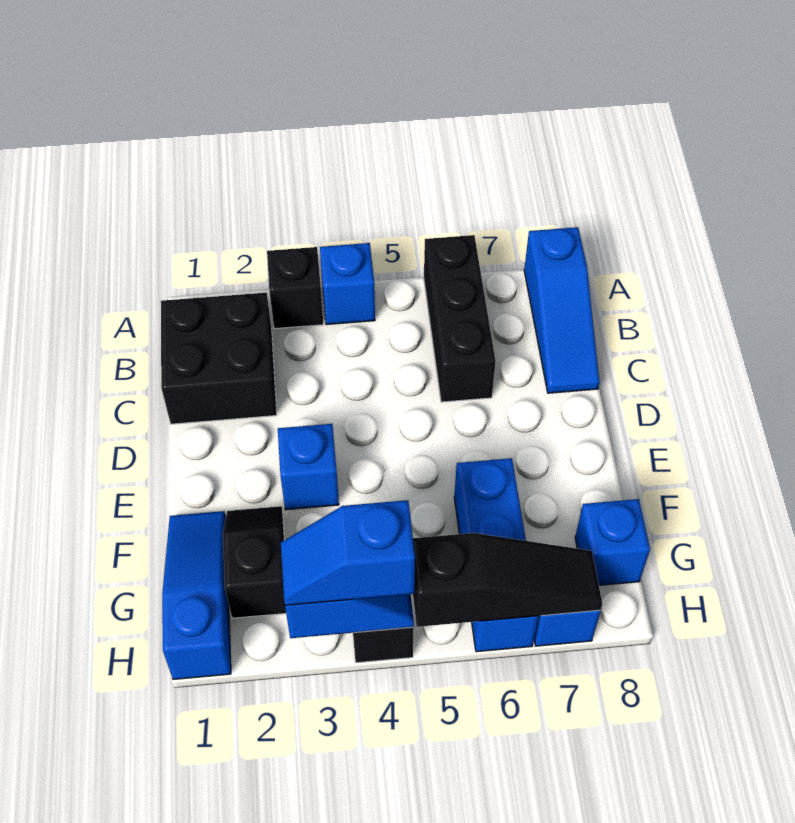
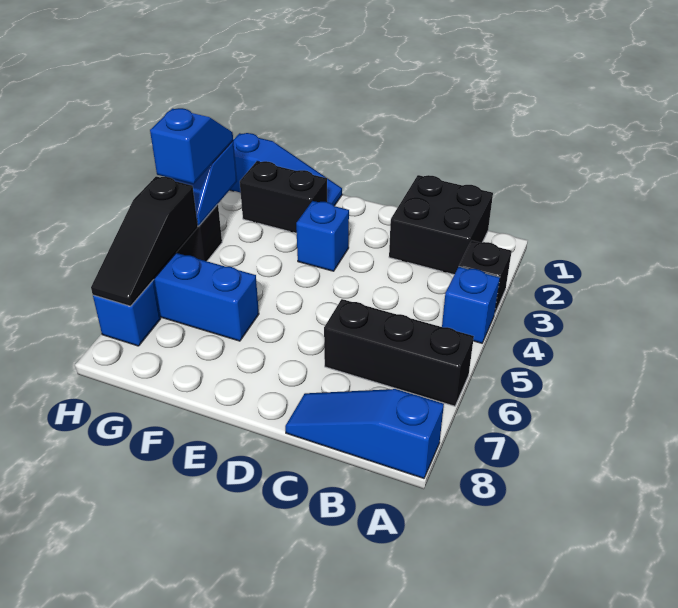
black slope F2:G2 level 1 top G -> black brick F2:G2 level 1
blue brick G8 level 1 -> none

